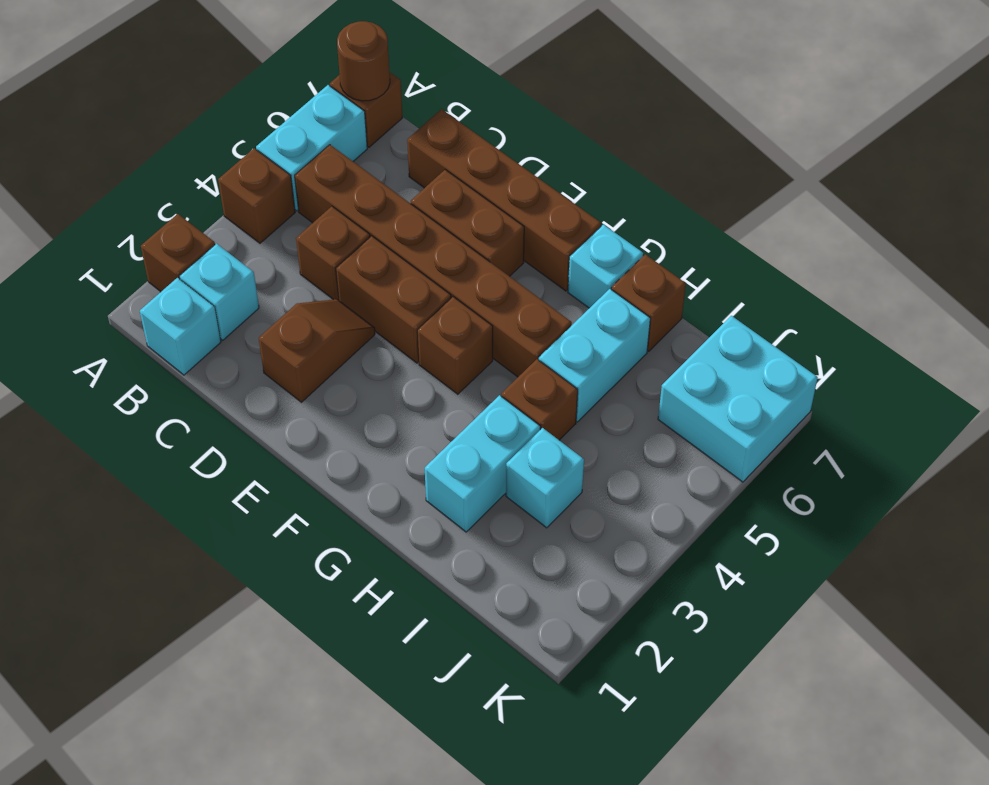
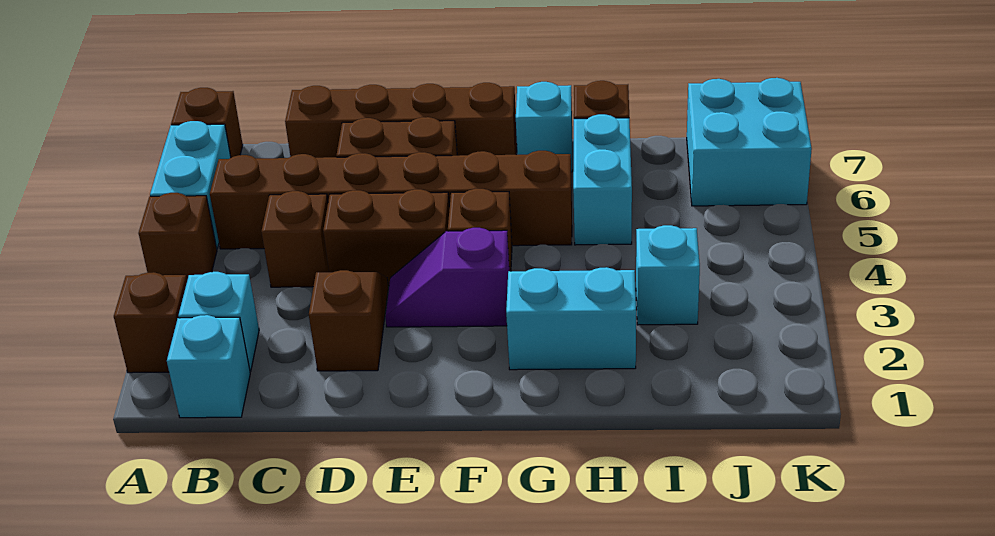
brown round brick A7 level 2 -> none
none -> purple slope E3:F3 level 1 top F
cyan brick H2:H3 level 1 -> cyan brick G2:H2 level 1
brown brick H4 level 1 -> none

